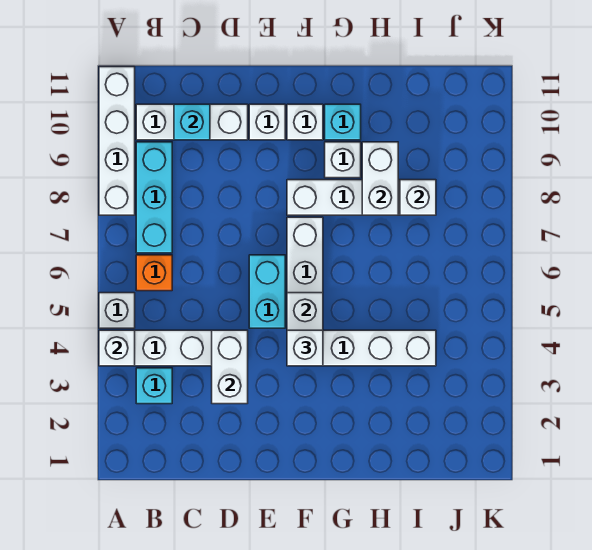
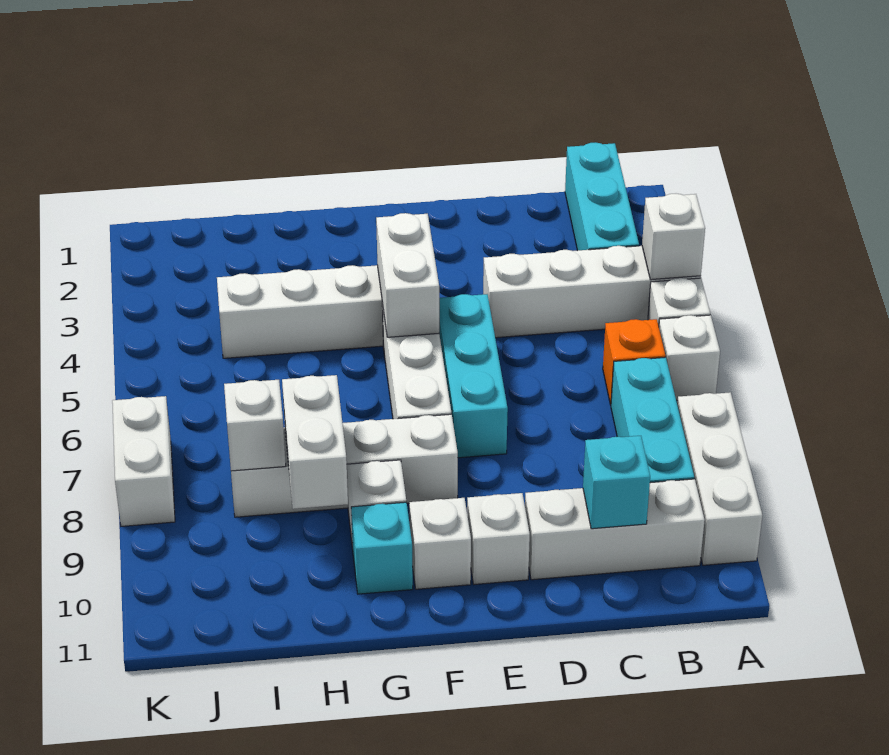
white brick A8:A11 level 1 -> white brick A8:A10 level 1
cyan brick B3 level 1 -> cyan brick B1:B3 level 1
white brick D3:D4 level 2 -> white brick K7:K8 level 1
cyan brick E5:E6 level 1 -> cyan brick E5:E7 level 1
white brick F4 level 3 -> white brick A6 level 1

